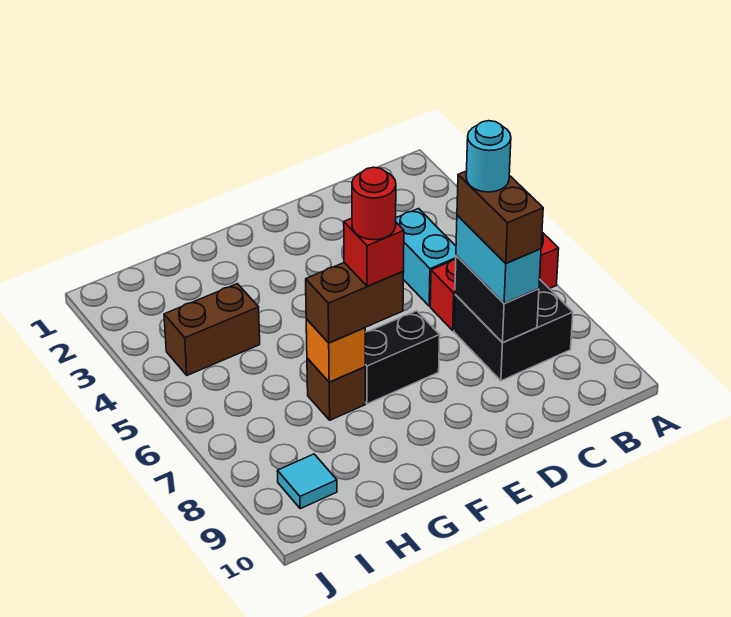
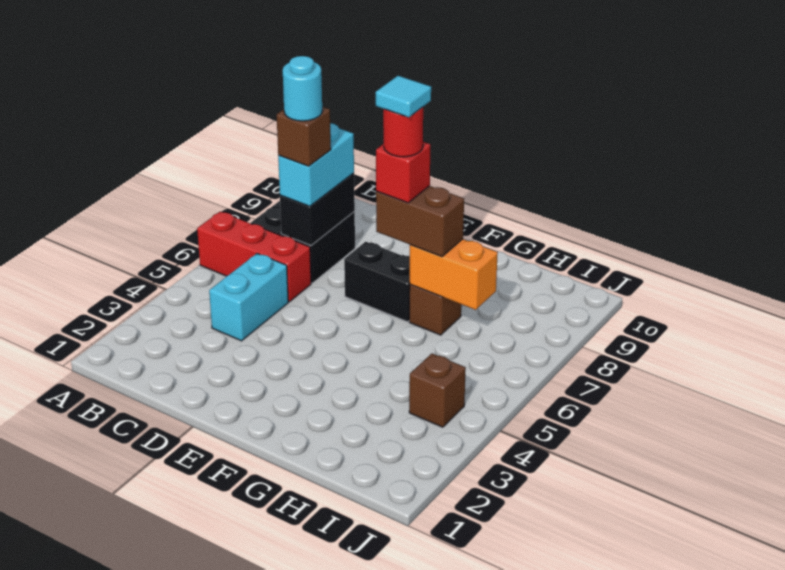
brown brick C7:C8 level 4 -> brown brick C7 level 4
orange brick G7 level 2 -> orange brick G7:H7 level 2
brown brick H4:I4 level 1 -> brown brick I4 level 1
cyan tile I9 level 1 -> cyan tile F7 level 6

